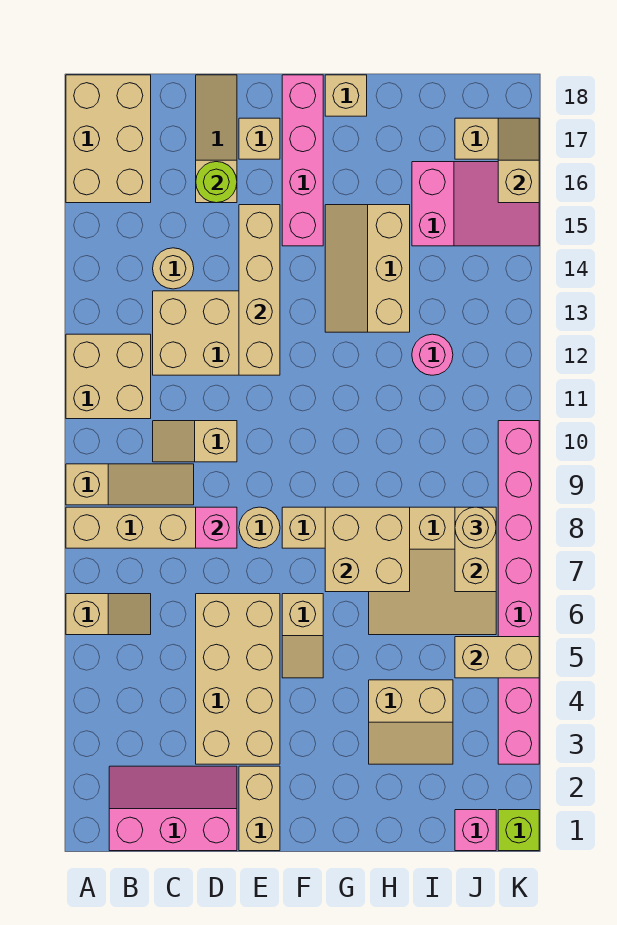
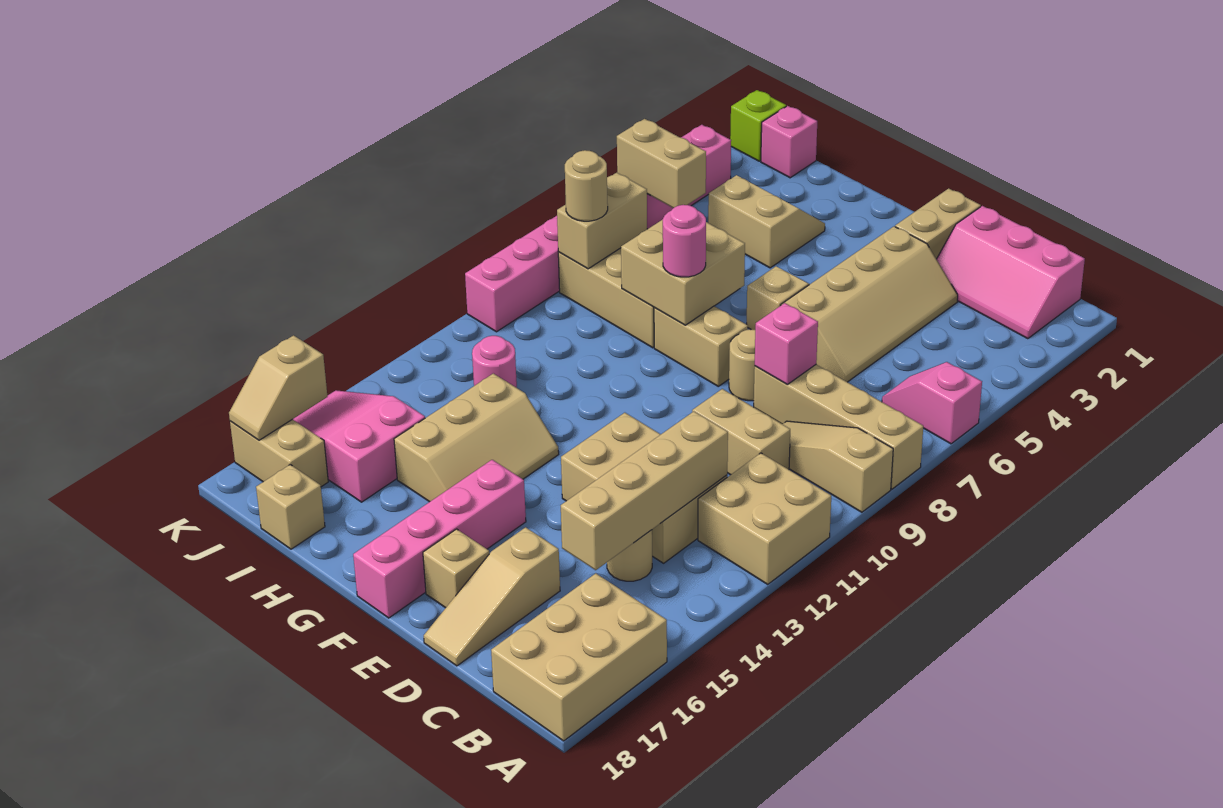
tan slope A6:B6 level 1 top A -> pink slope A6:B6 level 1 top A
tan slope C10:D10 level 1 top D -> tan brick C10:D10 level 1
tan brick D3:E6 level 1 -> tan slope D3:E6 level 1 top E
lime round brick D16 level 2 -> none
tan brick E12:E15 level 2 -> tan brick C12:C15 level 2
none -> pink round brick G8 level 3
tan brick G18 level 1 -> tan brick I18 level 1

